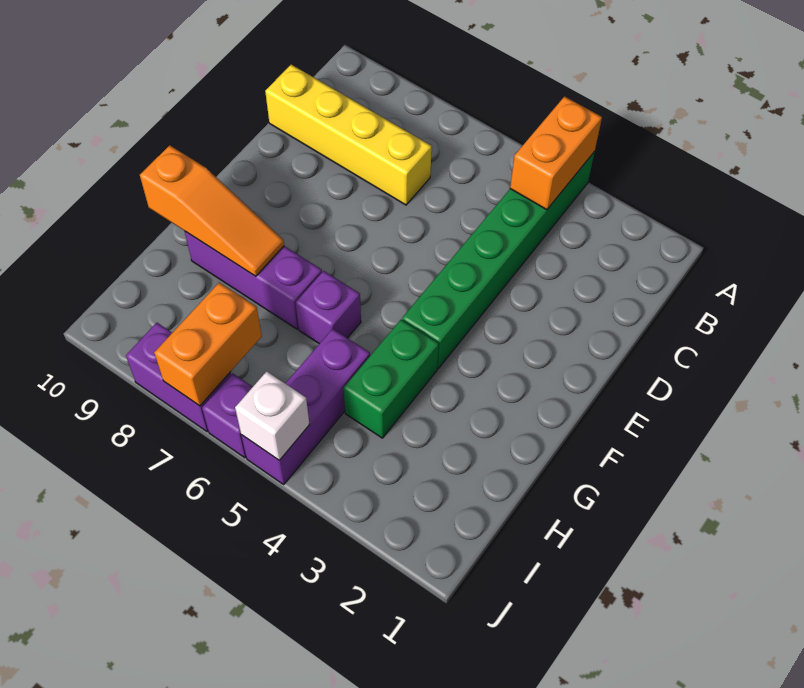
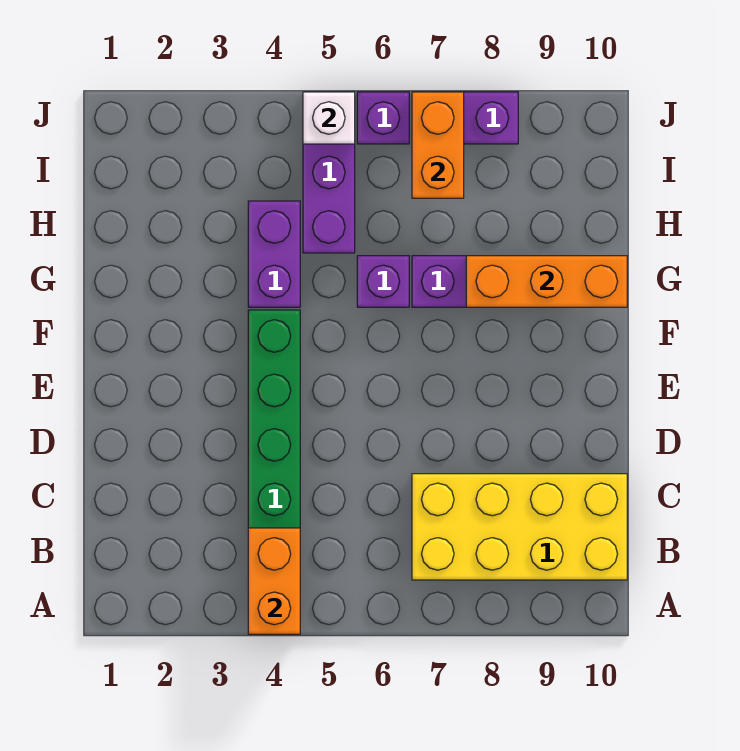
yellow brick C7:C10 level 1 -> yellow brick B7:C10 level 1
green brick G4:H4 level 1 -> purple brick G4:H4 level 1
orange slope G8:G10 level 2 top 10 -> orange brick G8:G10 level 2

